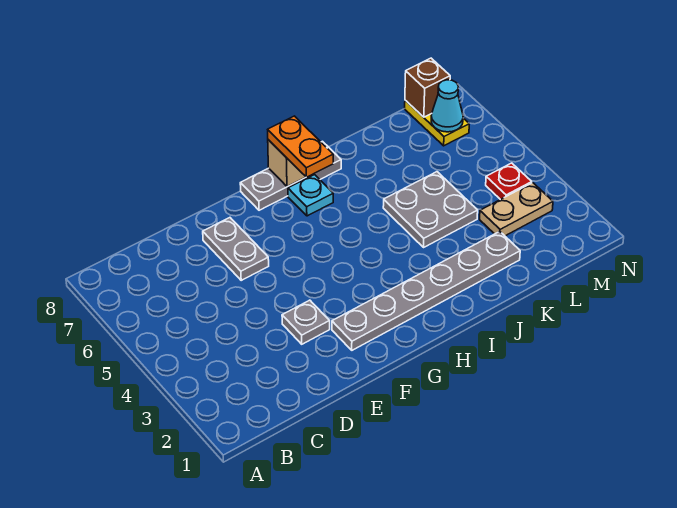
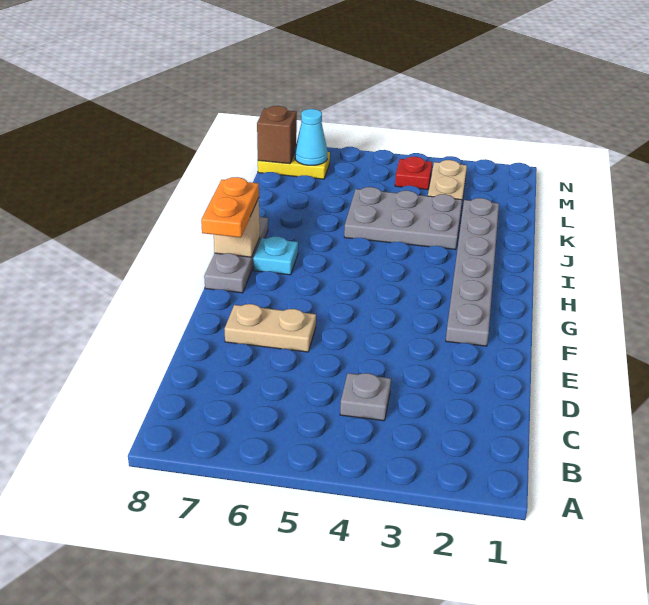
grey plate E3 level 1 -> grey plate C4 level 1
grey plate E6:E7 level 1 -> tan plate E6:E7 level 1
orange plate H7:H8 level 3 -> orange plate G8:H8 level 3
grey plate J4:K5 level 1 -> grey plate J3:K5 level 1

